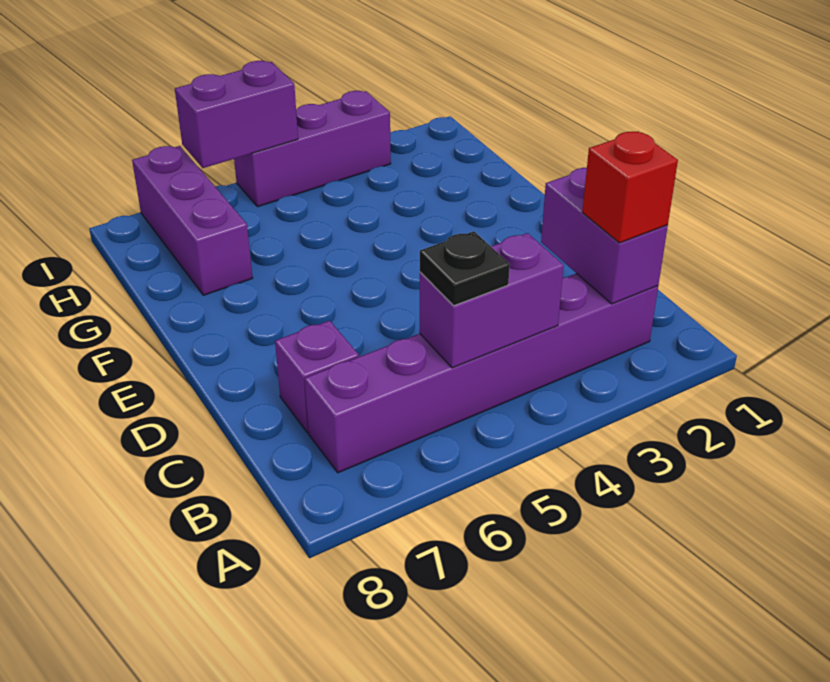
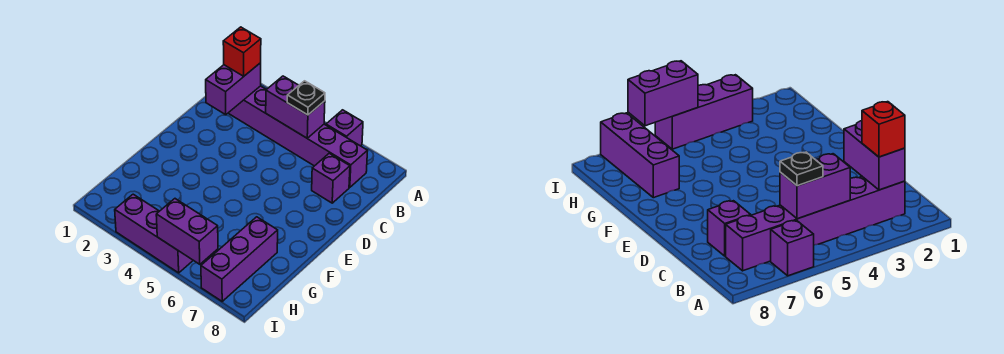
none -> purple brick A6 level 1

